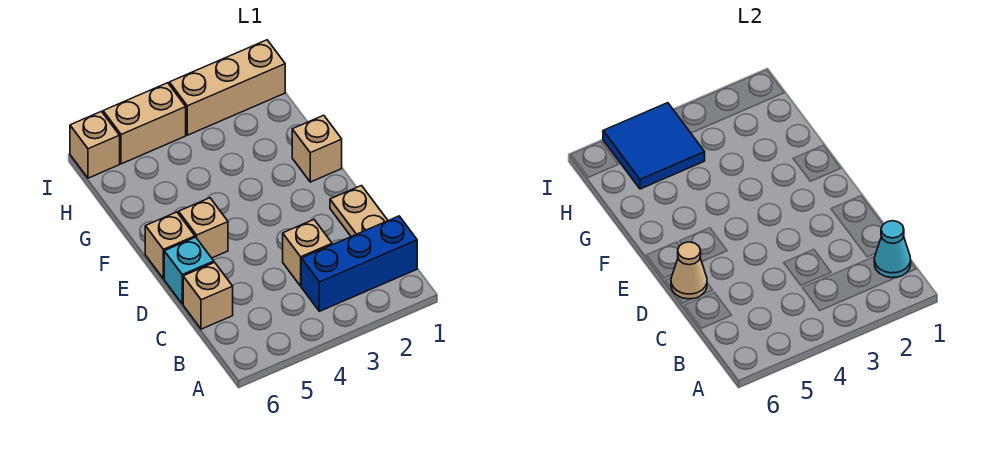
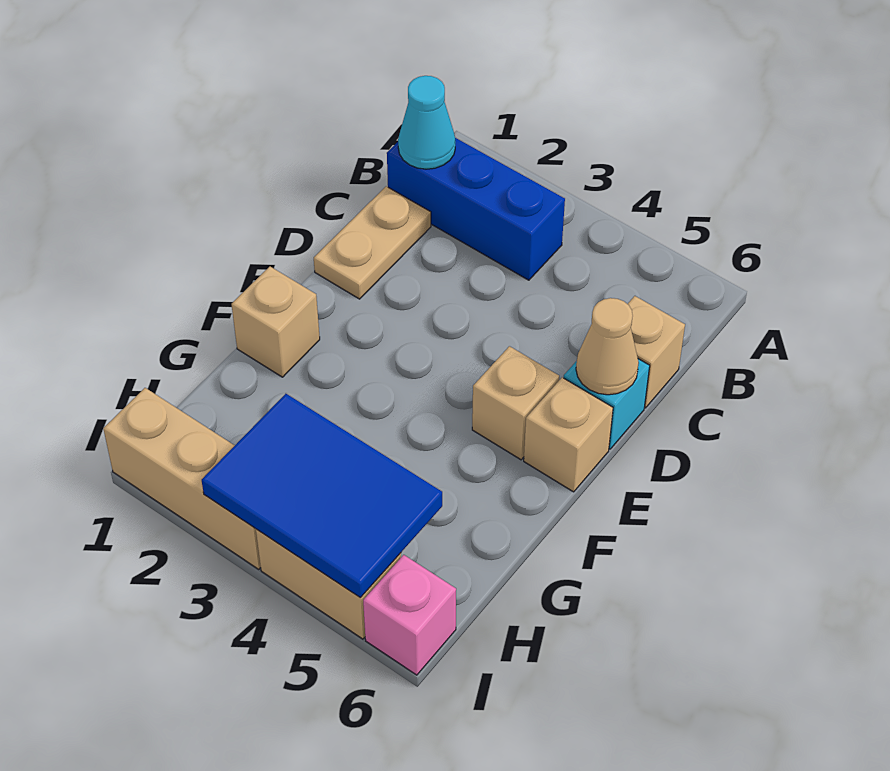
tan brick C3 level 1 -> none
blue tile H4:I5 level 2 -> blue tile H3:I5 level 2
tan brick I6 level 1 -> pink brick I6 level 1

